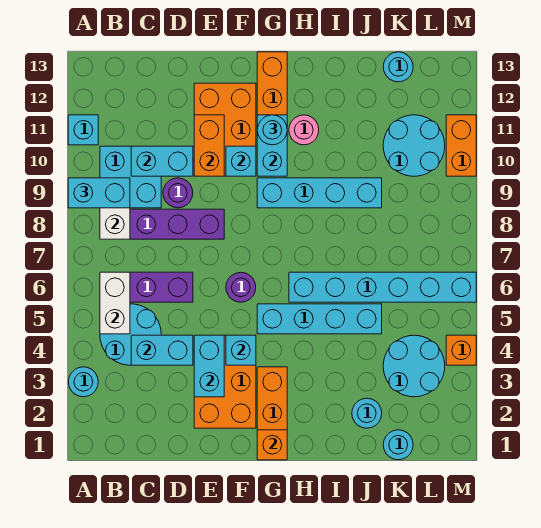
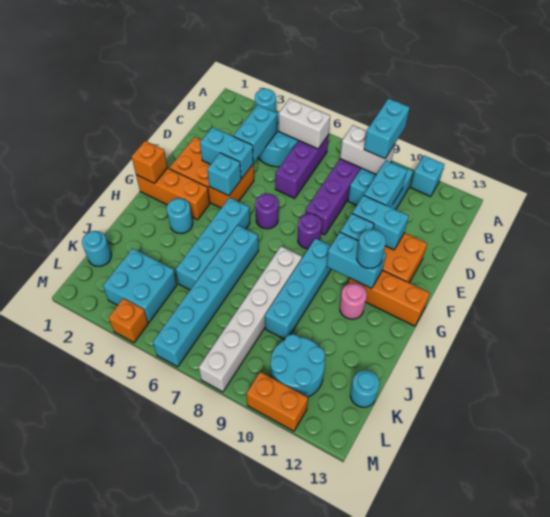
purple round brick D9 level 1 -> purple round brick F8 level 1
orange brick E10:E11 level 2 -> cyan brick E10:E11 level 2
none -> white brick H8:M8 level 1
cyan round brick J2 level 1 -> cyan round brick H3 level 1
cyan round brick K3:L4 level 1 -> cyan brick K3:L4 level 1

